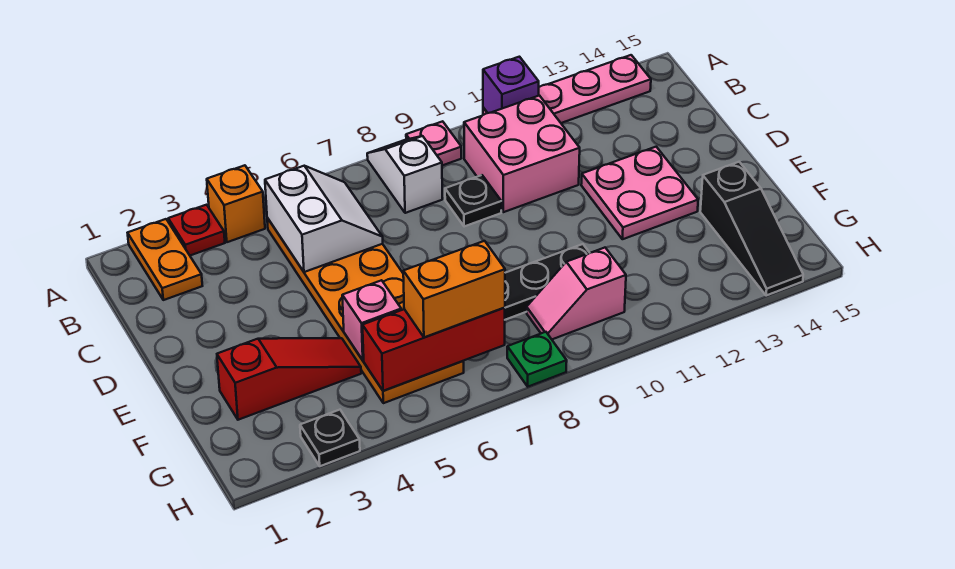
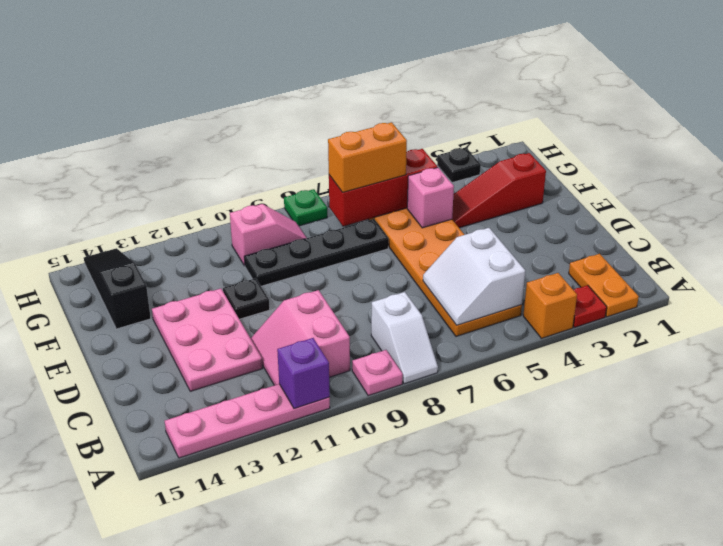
pink brick B10:C11 level 1 -> pink slope B10:C11 level 1 top 10
black plate C9 level 1 -> black plate E11 level 1
pink plate D12:E13 level 1 -> pink plate C12:E13 level 1

